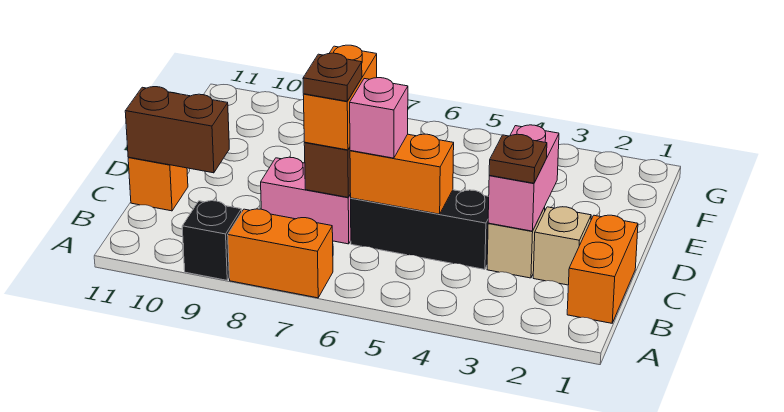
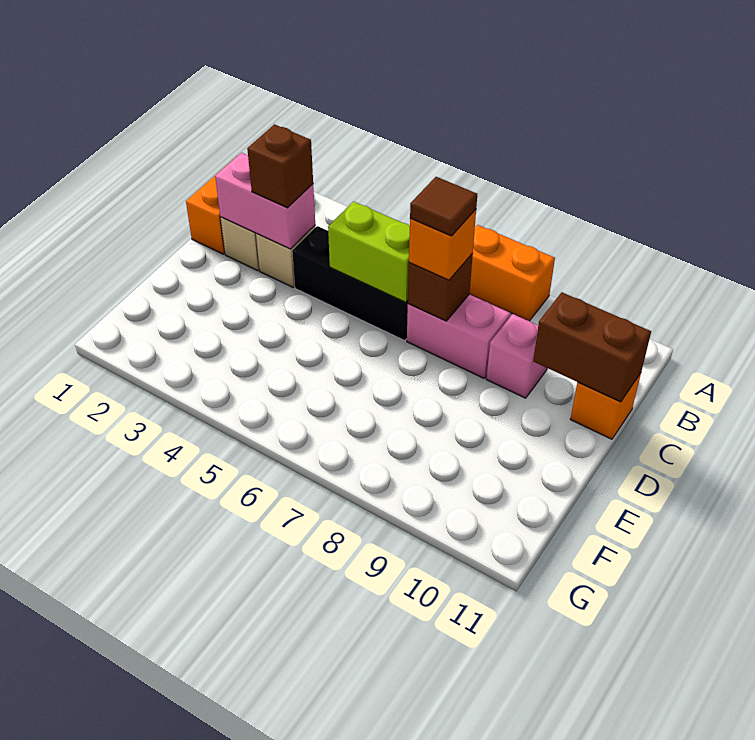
black brick A9 level 1 -> none
pink brick C3:D3 level 2 -> pink brick C2:C3 level 2
brown plate C3 level 3 -> brown brick C3 level 3
orange brick C5:C6 level 2 -> lime brick C5:C6 level 2
pink brick C6 level 3 -> pink brick C9 level 1
orange brick C7:D7 level 3 -> orange brick C7 level 3
brown plate C7 level 4 -> brown tile C7 level 4

